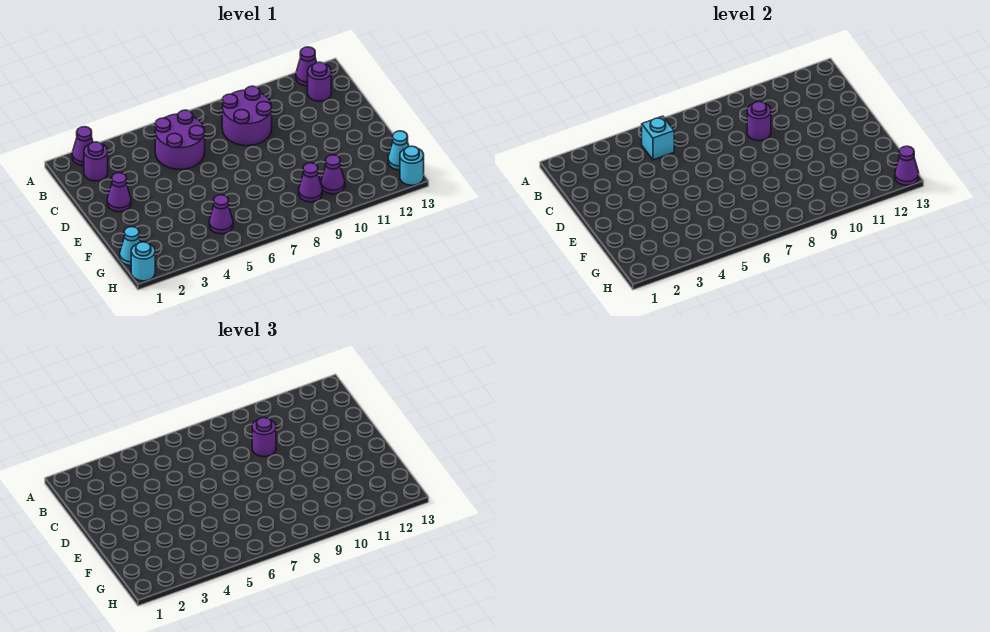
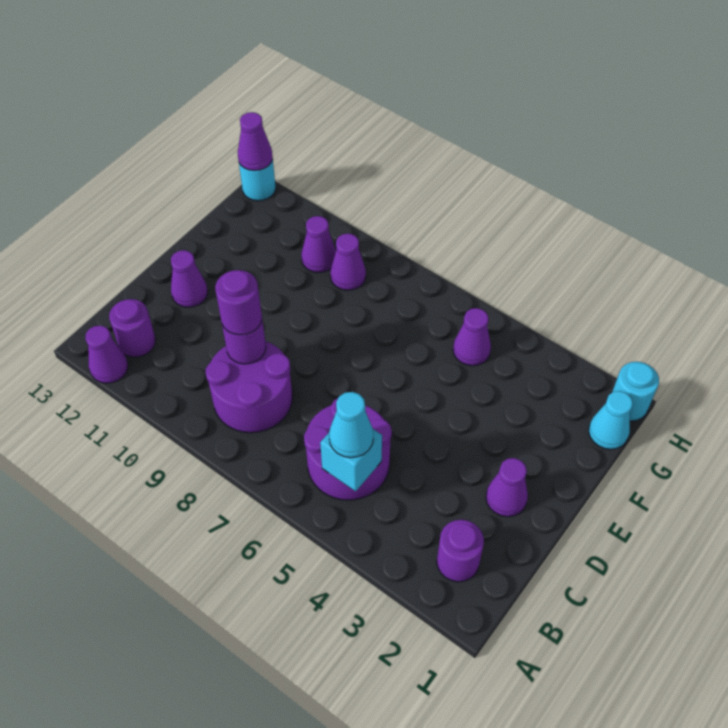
purple cone A2 level 1 -> purple cone D12 level 1
cyan cone G13 level 1 -> cyan cone B5 level 3

